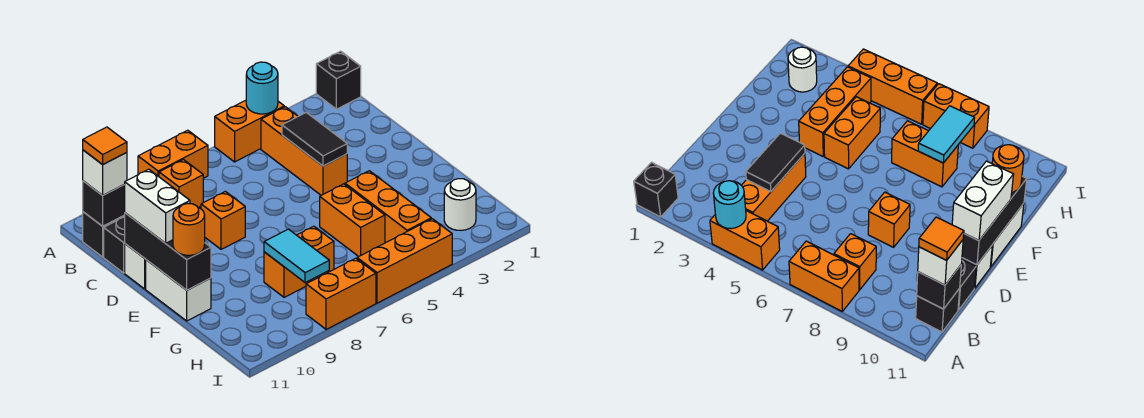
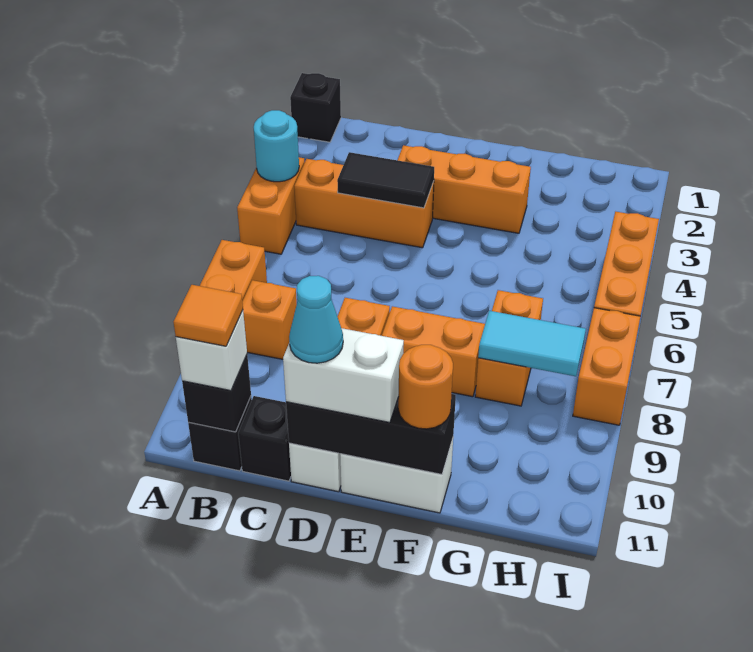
none -> cyan cone D11 level 4
orange brick F4:H4 level 1 -> orange brick D3:F3 level 1
orange brick F5:G5 level 1 -> orange brick E8:F8 level 1
white round brick H2 level 1 -> none

